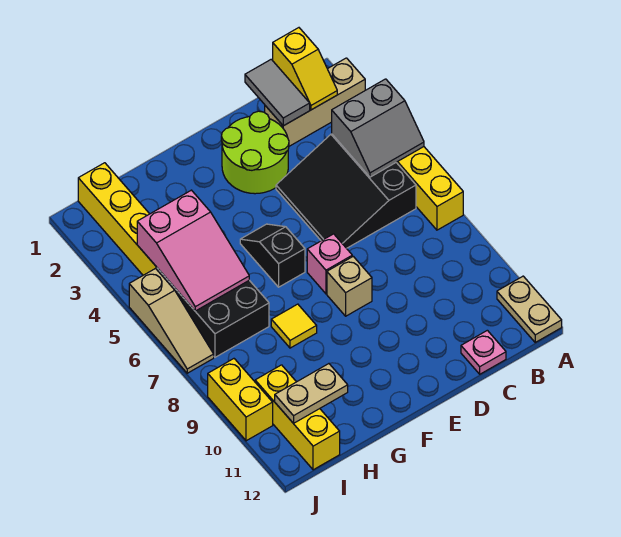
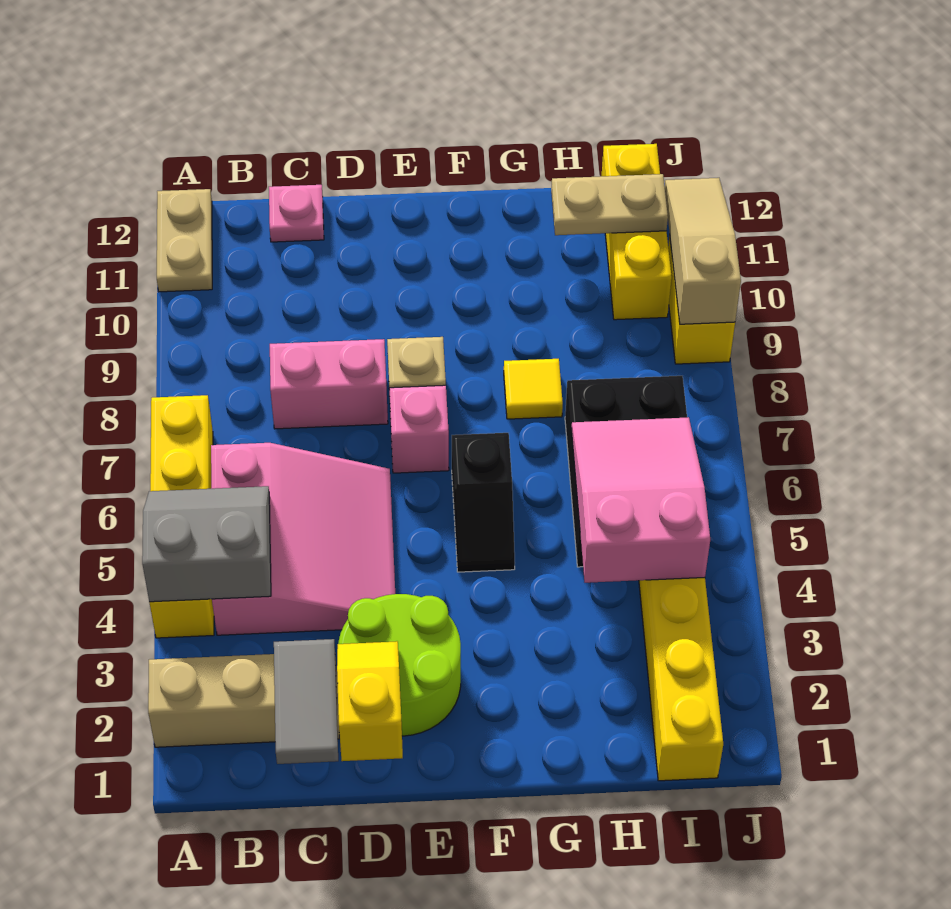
yellow slope B1:B2 level 2 top 1 -> yellow slope D1:D2 level 2 top 1
black slope B4:D6 level 1 top B -> pink slope B4:D6 level 1 top B
none -> pink brick C8:D8 level 1
tan slope J5:J7 level 1 top 5 -> tan slope J9:J11 level 2 top 9

